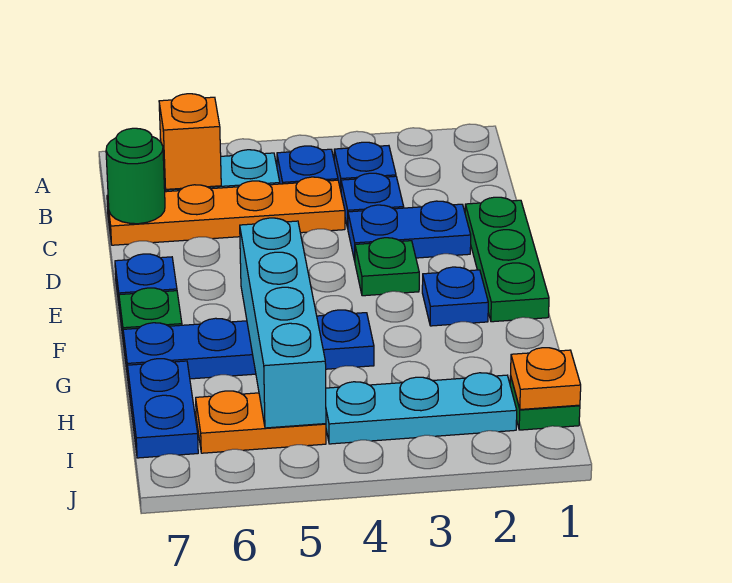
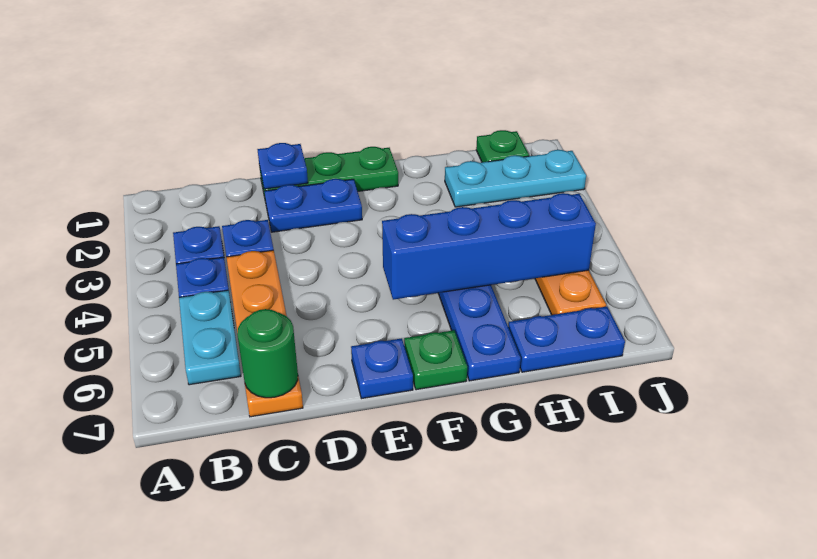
orange brick B6 level 2 -> none
blue plate D2:D3 level 1 -> blue plate D2:E2 level 1
green plate E3 level 1 -> none
blue plate F2 level 1 -> blue plate D1 level 2
cyan brick F5:I5 level 2 -> blue brick F5:I5 level 2
orange plate I1 level 2 -> none
cyan plate I2:I4 level 1 -> cyan plate H2:J2 level 1

